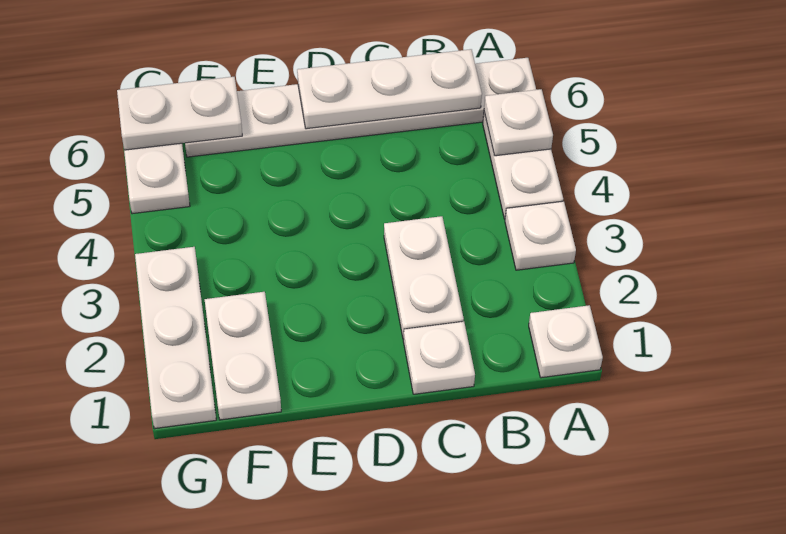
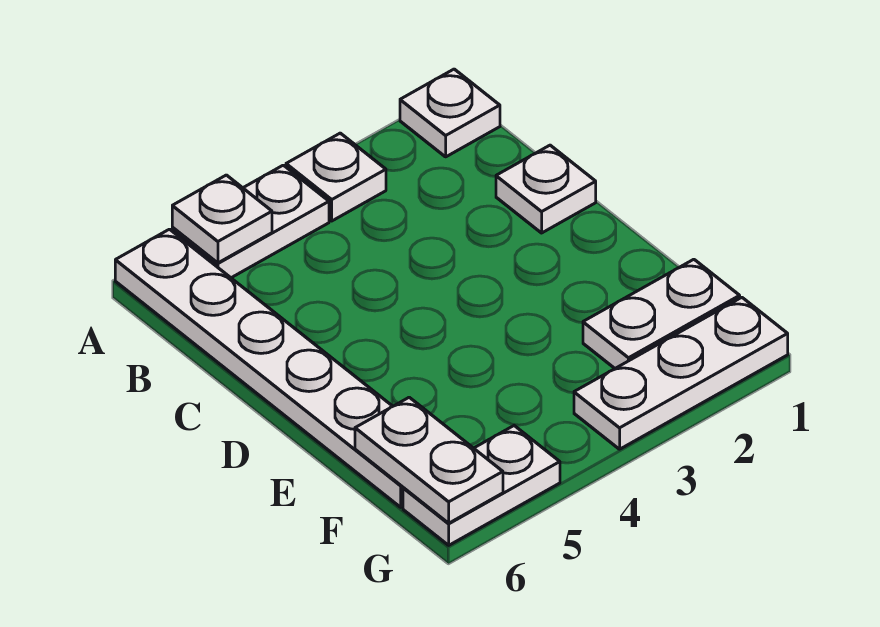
white plate B6:D6 level 2 -> none
white plate C2:C3 level 1 -> none

